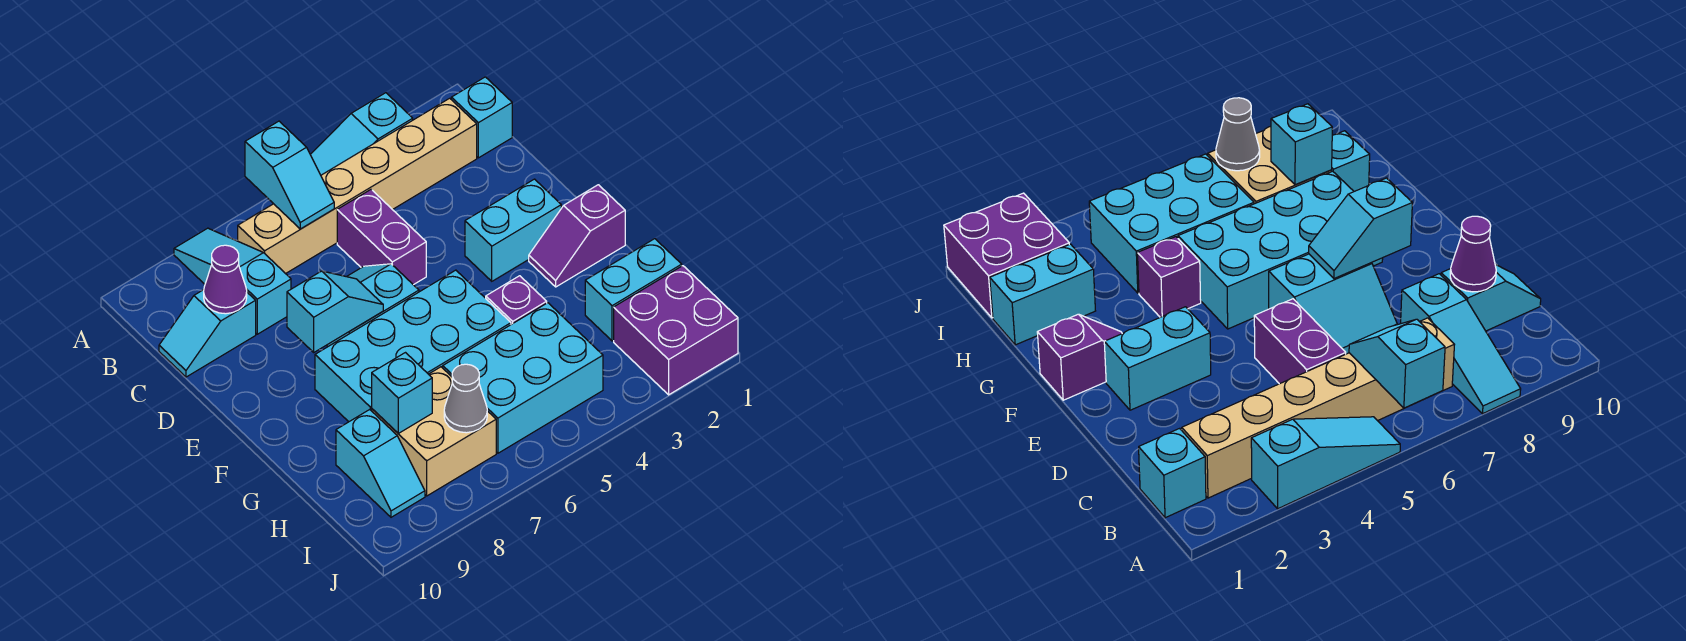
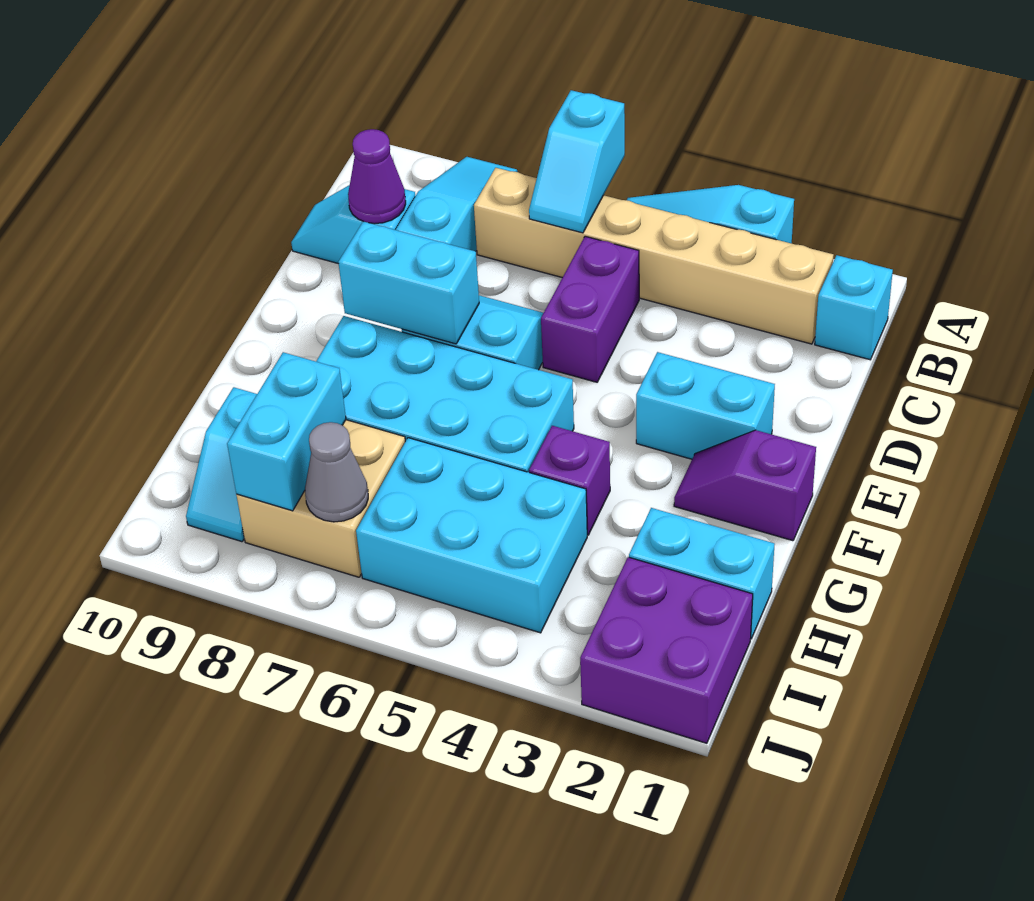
cyan slope E7:E8 level 2 top 8 -> cyan brick E7:E8 level 2
cyan brick H8 level 2 -> cyan brick H8:I8 level 2

